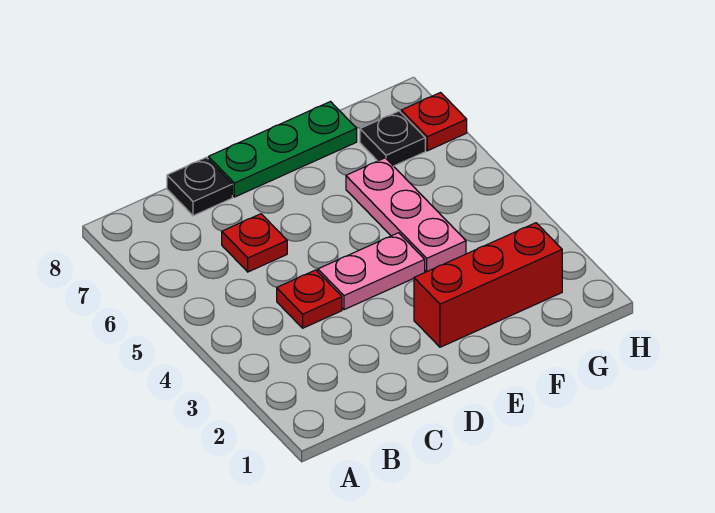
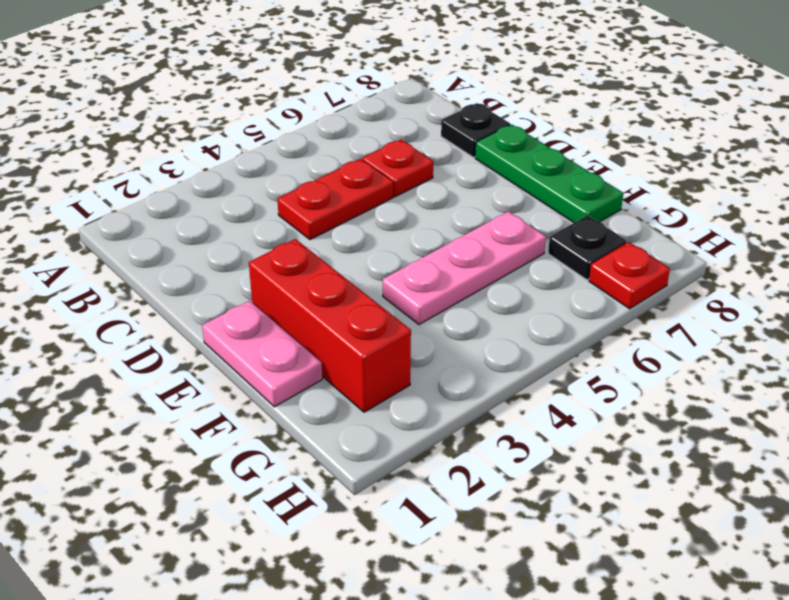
red plate C4 level 1 -> red plate C4:C5 level 1
pink plate D4:E4 level 1 -> pink plate E1:F1 level 1

